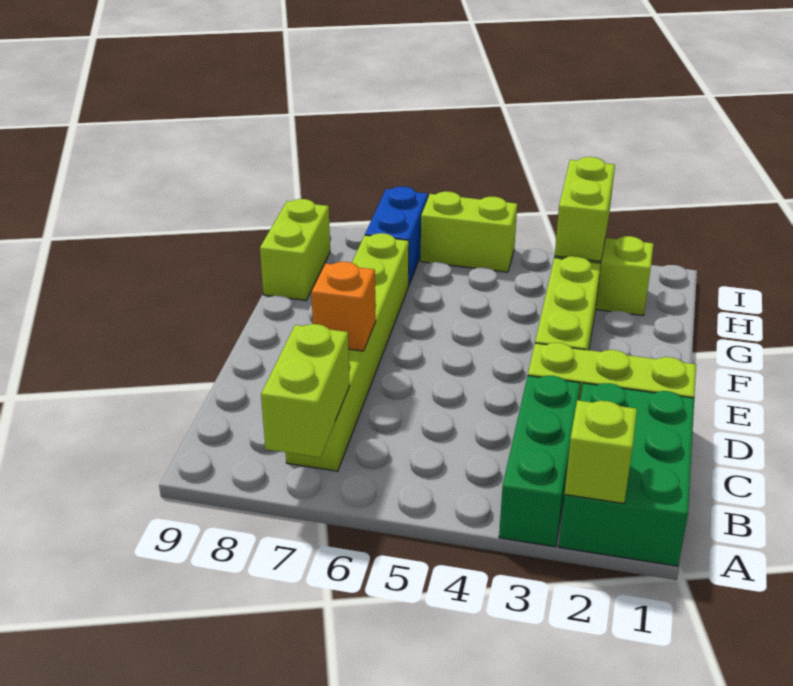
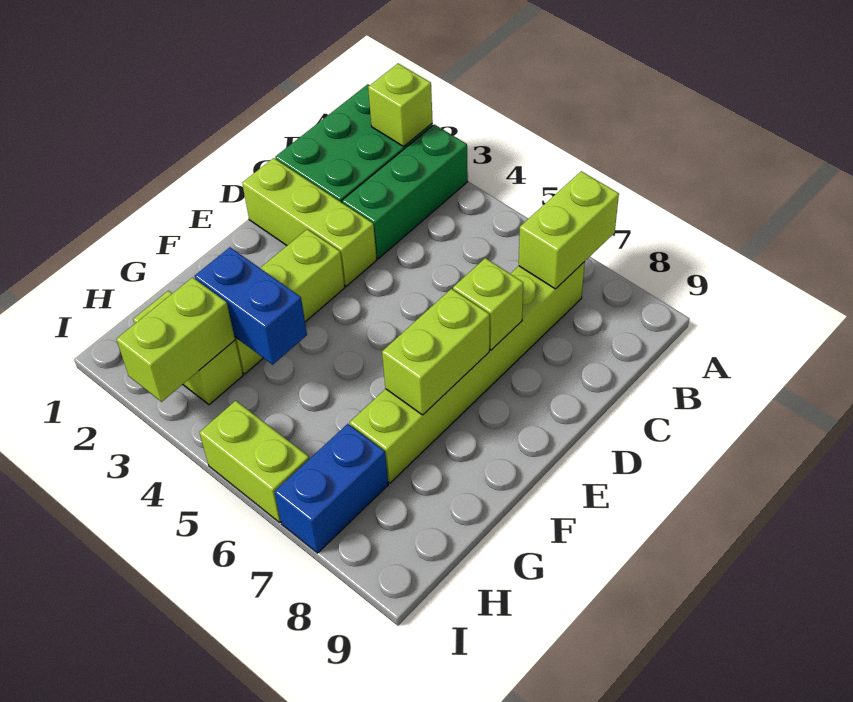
orange brick D7 level 2 -> lime brick D7 level 2
none -> blue brick G3:G4 level 2
lime brick G9:H9 level 1 -> lime brick E7:F7 level 2

